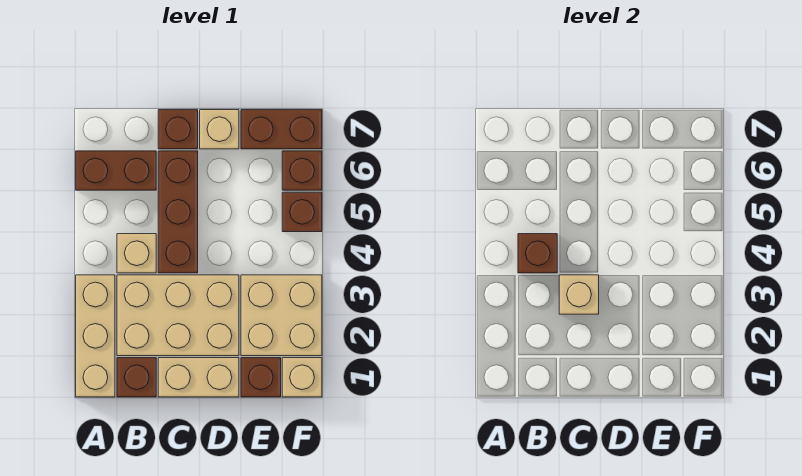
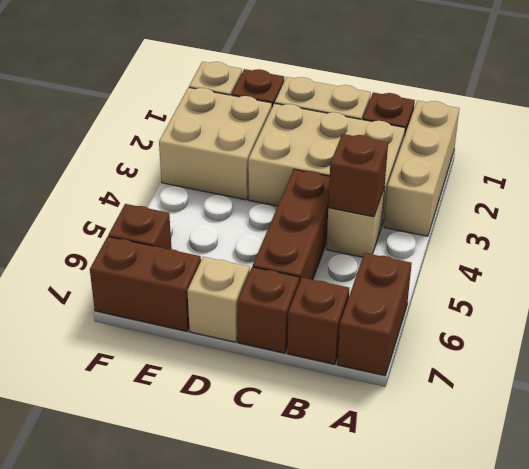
brown brick A6:B6 level 1 -> brown brick A6:A7 level 1
tan brick C3 level 2 -> none
brown brick F5 level 1 -> brown brick B7 level 1

